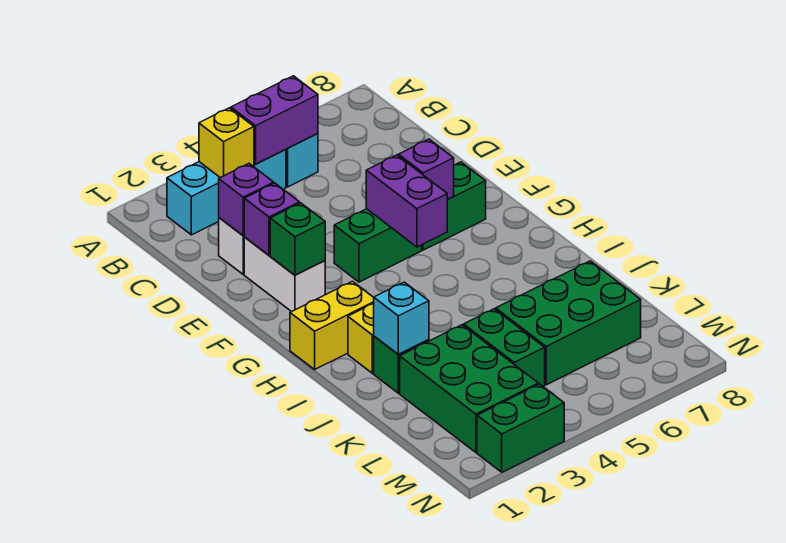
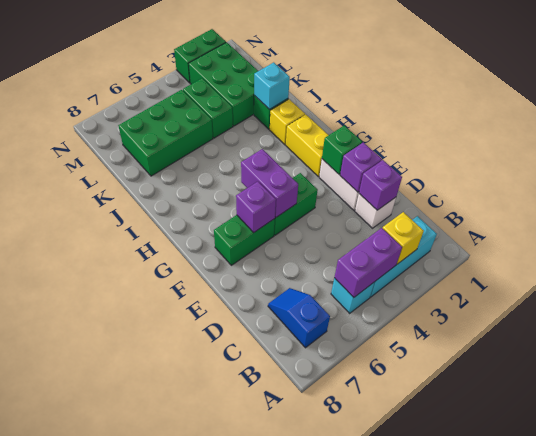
none -> blue slope B7:C7 level 1 top B
yellow brick H1:H2 level 1 -> yellow brick G2:H2 level 1

